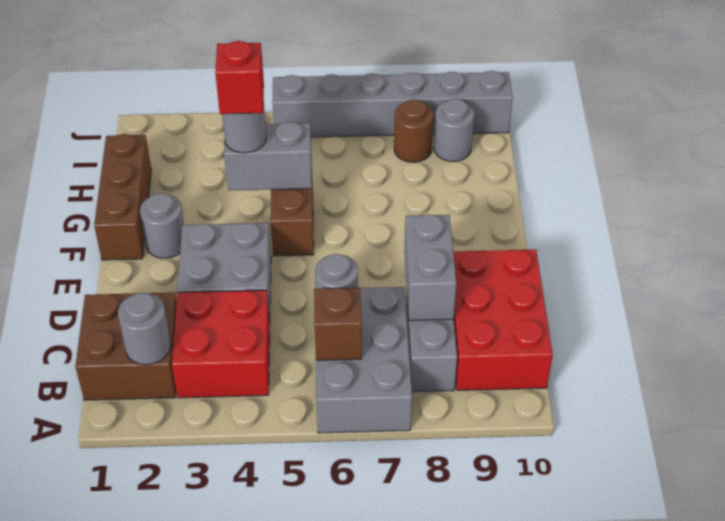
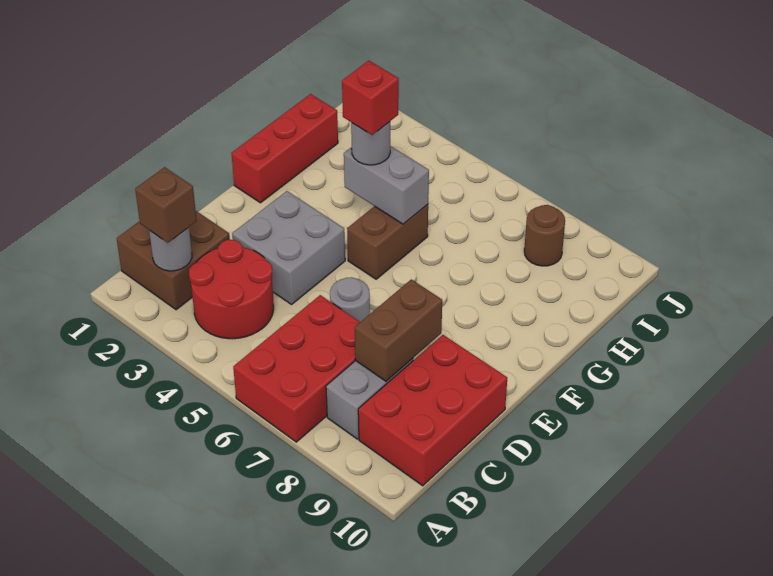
grey brick A6:C7 level 1 -> red brick A6:C7 level 1
red brick B3:C4 level 1 -> red round brick B3:C4 level 1
brown brick B6 level 2 -> brown brick B2 level 3
grey brick C8:D8 level 2 -> brown brick C8:D8 level 2
brown brick F1:H1 level 1 -> red brick F1:H1 level 1
grey round brick F2 level 1 -> none
grey round brick I9 level 1 -> none
grey brick J5:J10 level 1 -> none

